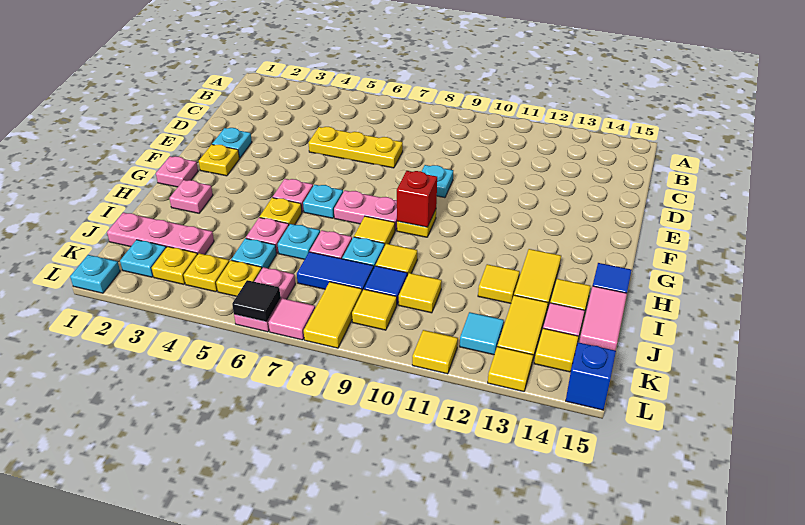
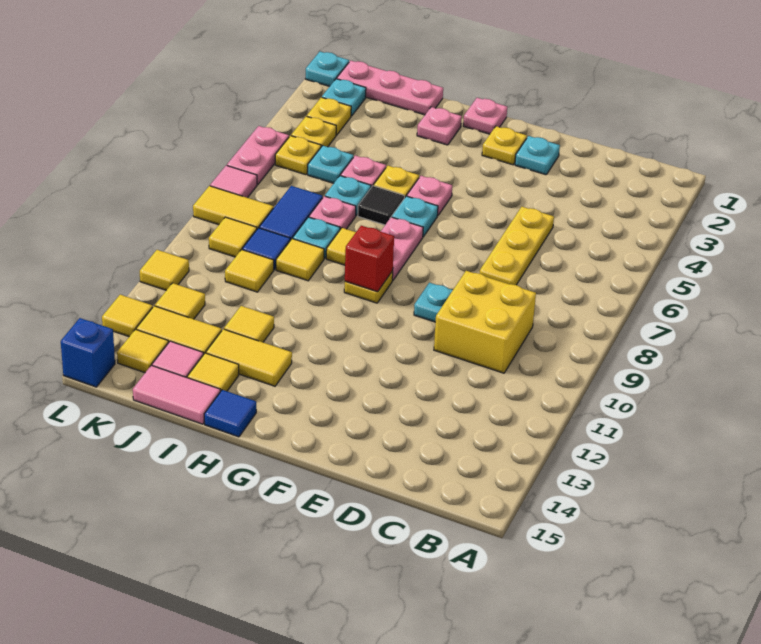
none -> yellow brick C9:D10 level 1
pink plate J1:J3 level 1 -> pink plate I1:K1 level 1
pink plate K6:L6 level 1 -> pink plate L5:L6 level 1
cyan tile K12 level 1 -> yellow tile K12 level 1
black tile L6 level 2 -> black tile H6 level 1

